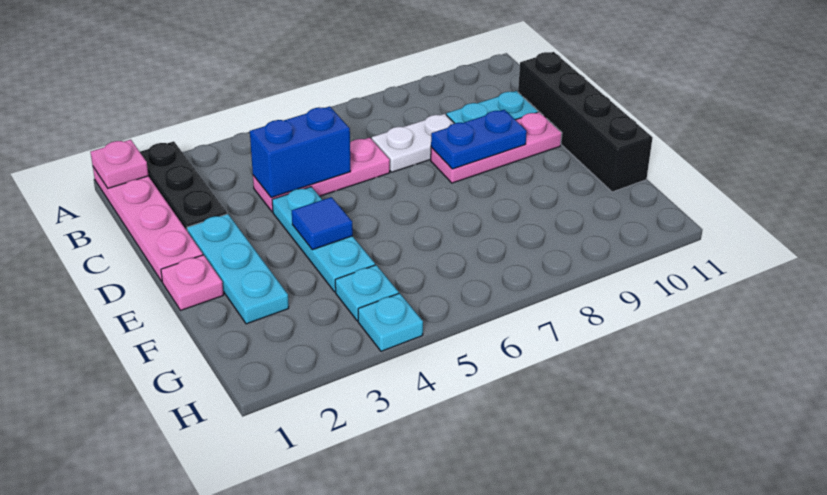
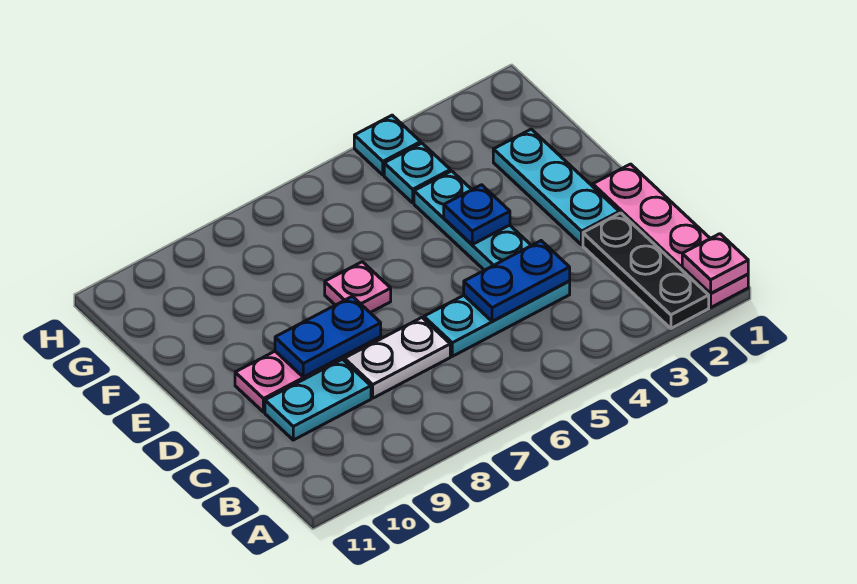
pink plate C4:C6 level 1 -> cyan plate C4:C6 level 1
blue brick C4:C5 level 2 -> blue plate C4:C5 level 2
black brick C11:F11 level 1 -> none
pink plate E1 level 1 -> pink plate E7 level 1
blue tile E4 level 2 -> blue plate E4 level 2

